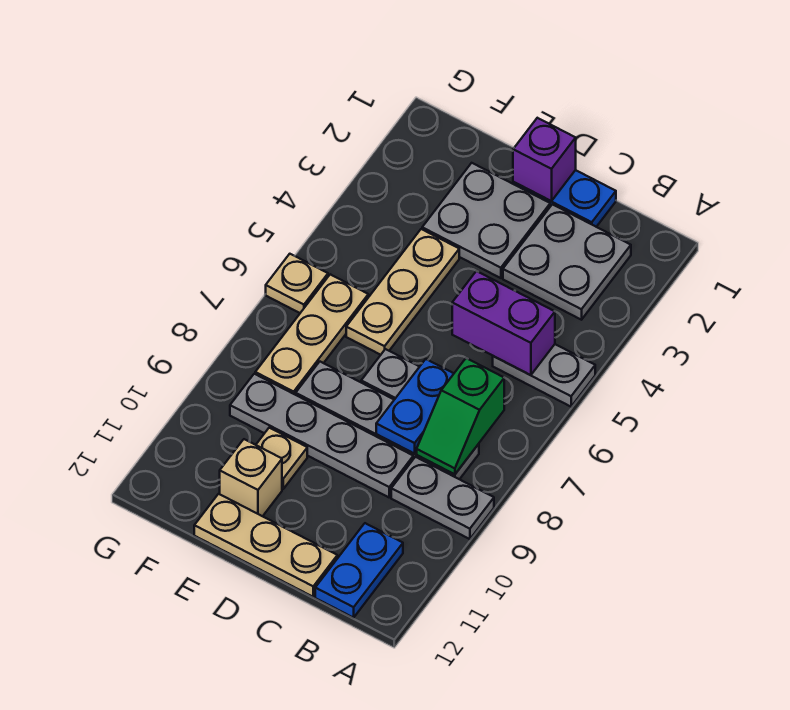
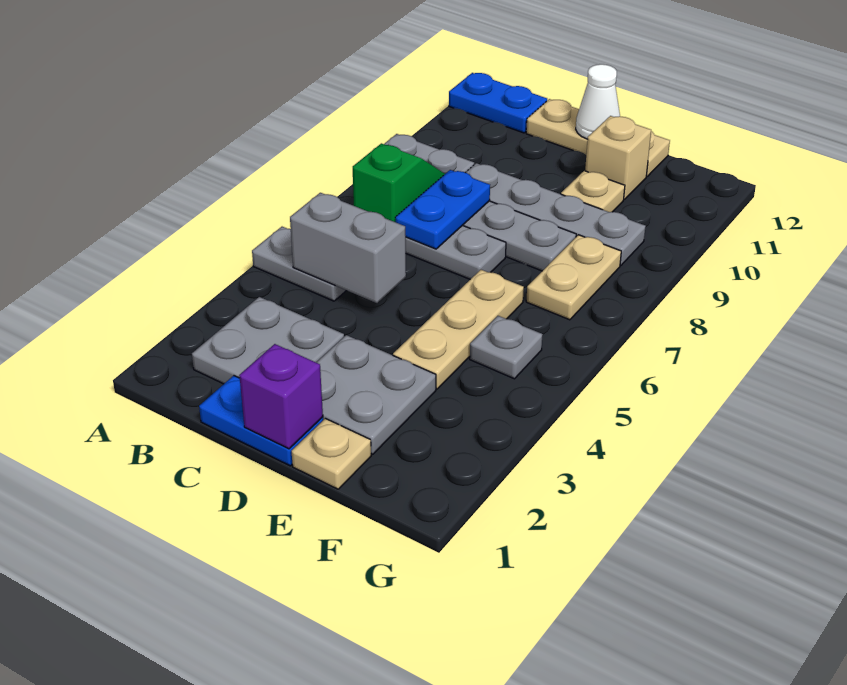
purple brick B5:C5 level 2 -> grey brick B5:C5 level 2
blue plate B11:B12 level 1 -> blue plate A12:B12 level 1
none -> white cone D12 level 2
none -> grey plate F5 level 1
tan plate F6:F8 level 1 -> tan plate F7:F8 level 1
tan plate G6 level 1 -> tan plate E1 level 1

